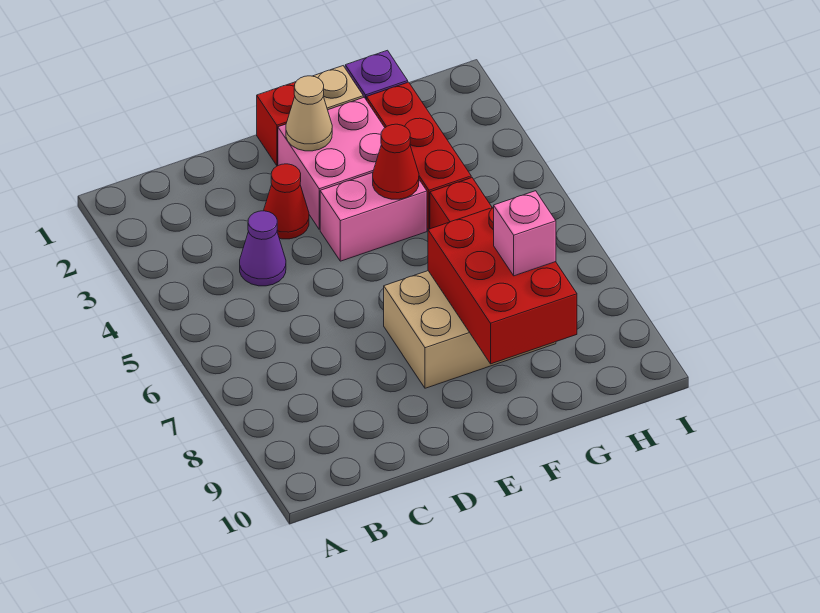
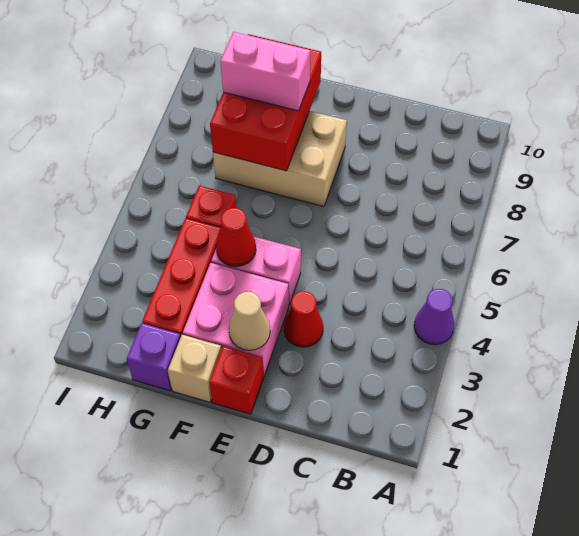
purple cone C4 level 1 -> purple cone A4 level 1
pink brick G8 level 3 -> pink brick F8:G8 level 3

